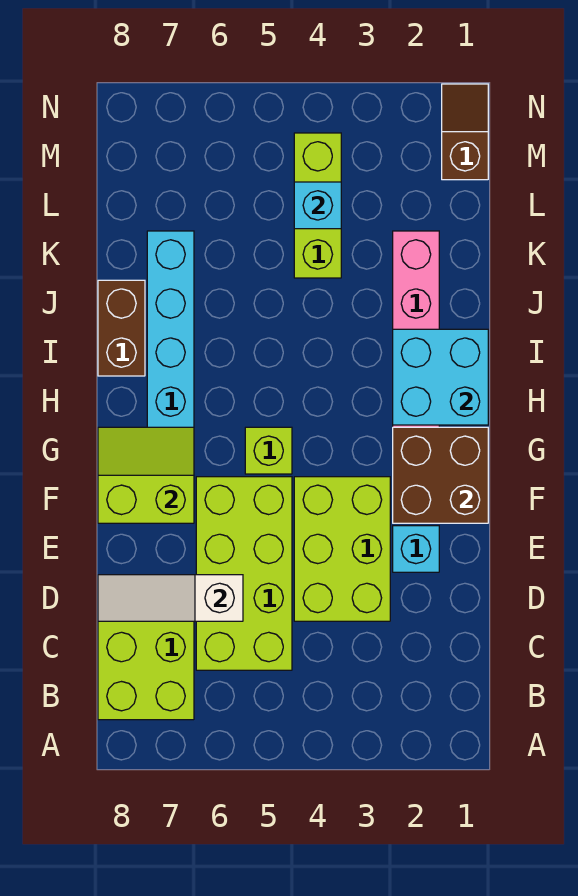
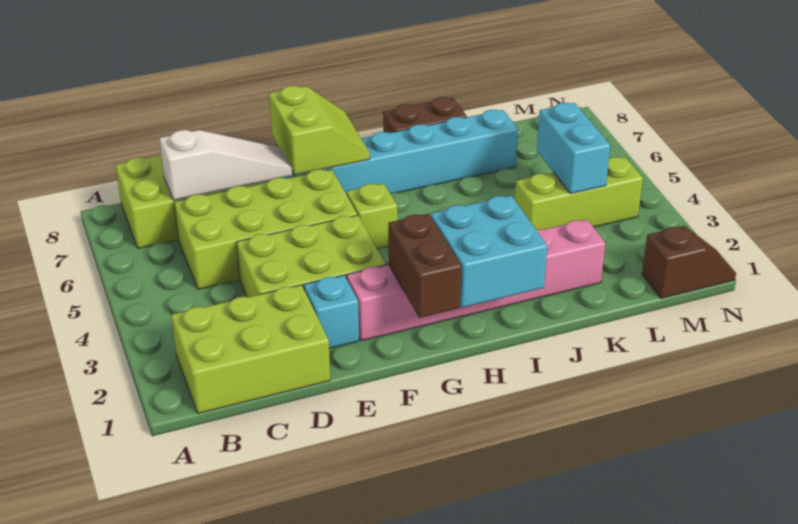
none -> lime brick B1:D2 level 1
white slope D6:D8 level 2 top 6 -> white slope C7:E7 level 2 top C
brown brick F1:G2 level 2 -> brown brick G1:G2 level 2
cyan brick L4 level 2 -> cyan brick L4:L5 level 2

